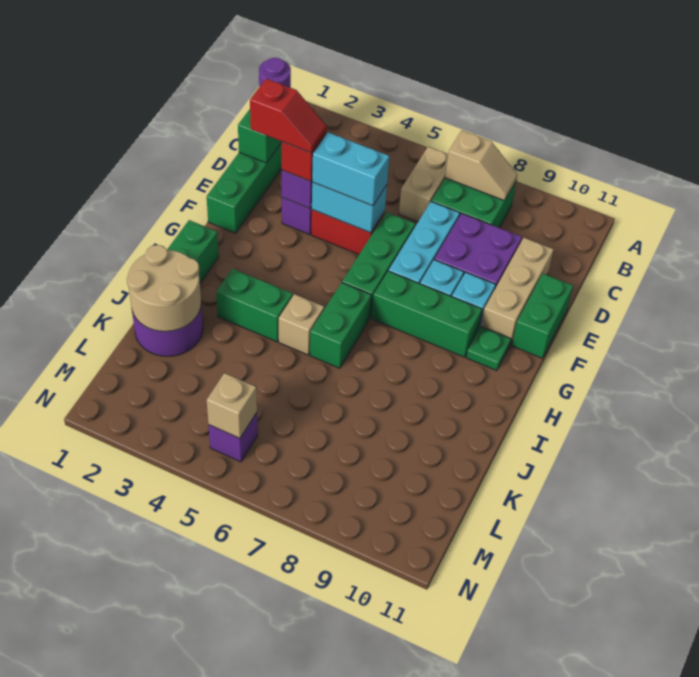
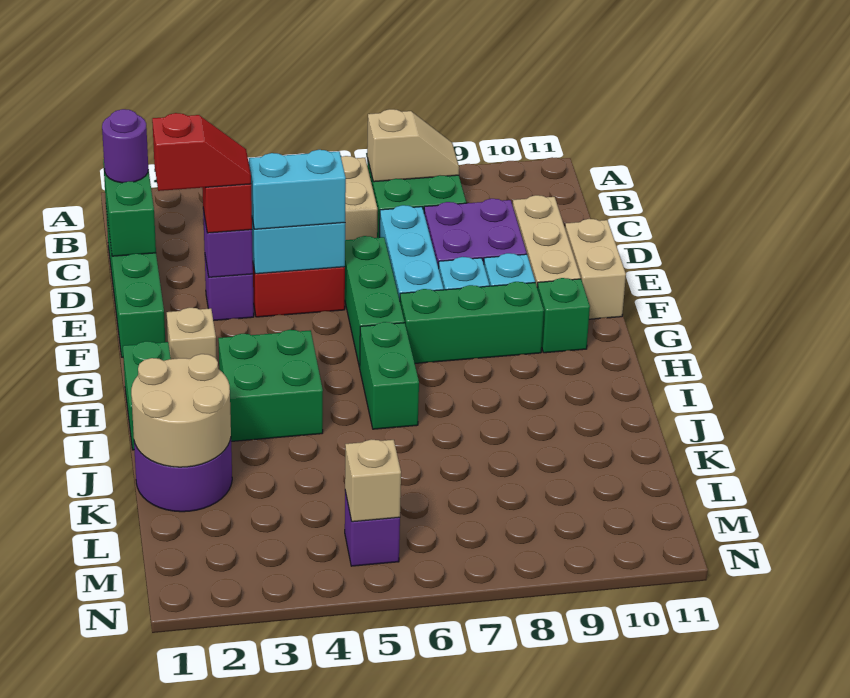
green brick E11:F11 level 1 -> tan brick E11:F11 level 1
green plate G10 level 1 -> green brick G10 level 1
green brick I3:I4 level 1 -> green brick H3:I4 level 1
tan brick I5 level 1 -> tan brick G2 level 1

